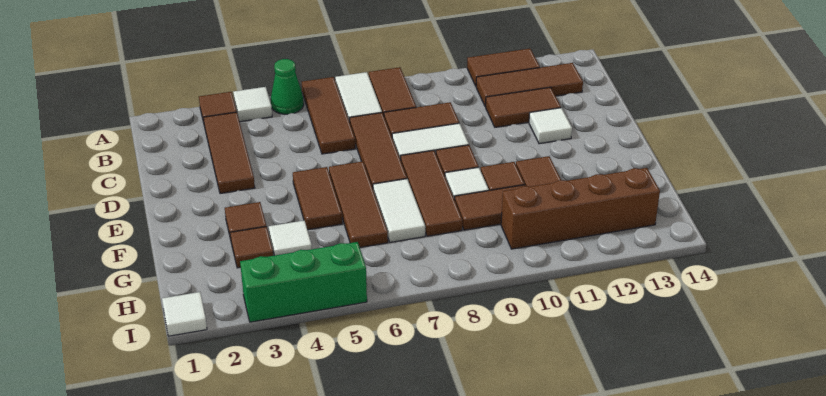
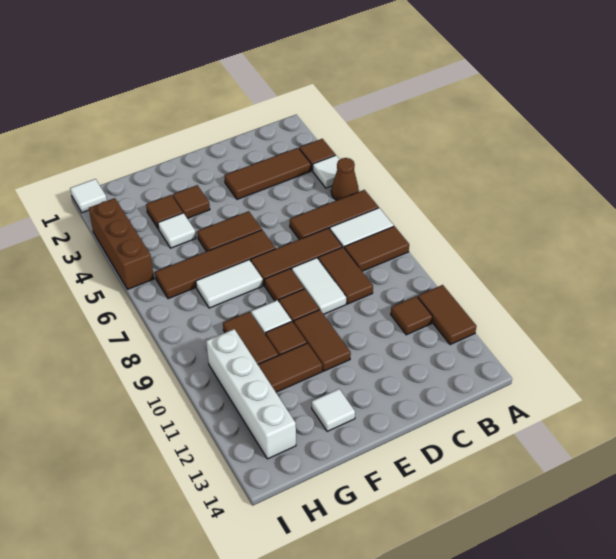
green cone A5 level 1 -> brown cone A5 level 1
brown tile B11:B13 level 1 -> brown tile B11 level 1
brown tile C11:C12 level 1 -> brown tile E10:E11 level 1
white tile D12 level 1 -> white tile F13 level 1
brown tile E6:G6 level 1 -> brown tile E6:H6 level 1
brown tile E8:G8 level 1 -> brown tile E8 level 1
brown brick H10:H13 level 1 -> white brick H10:H13 level 1
green brick I3:I5 level 1 -> brown brick I3:I5 level 1

